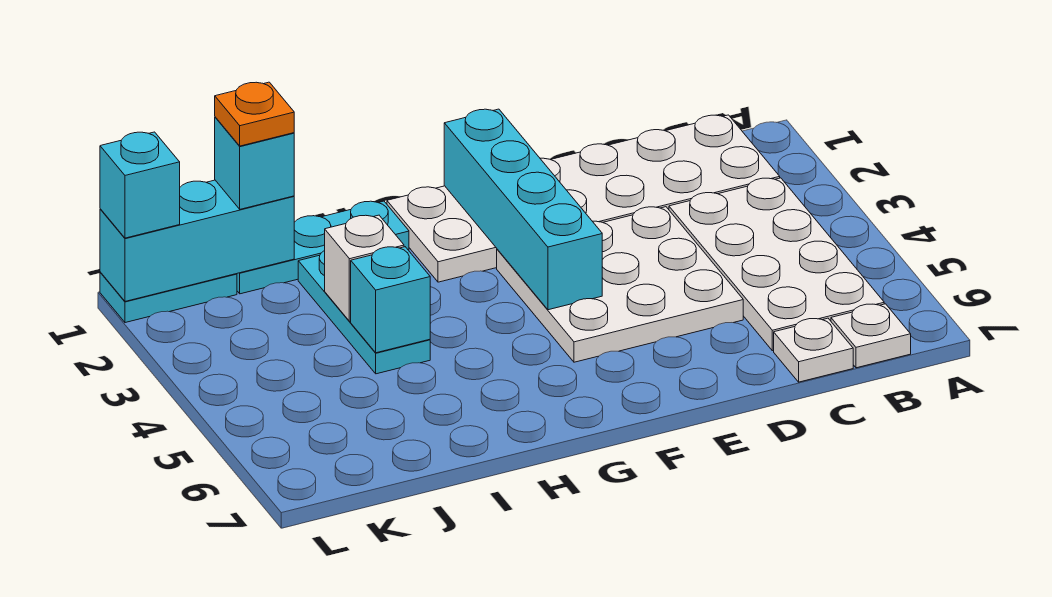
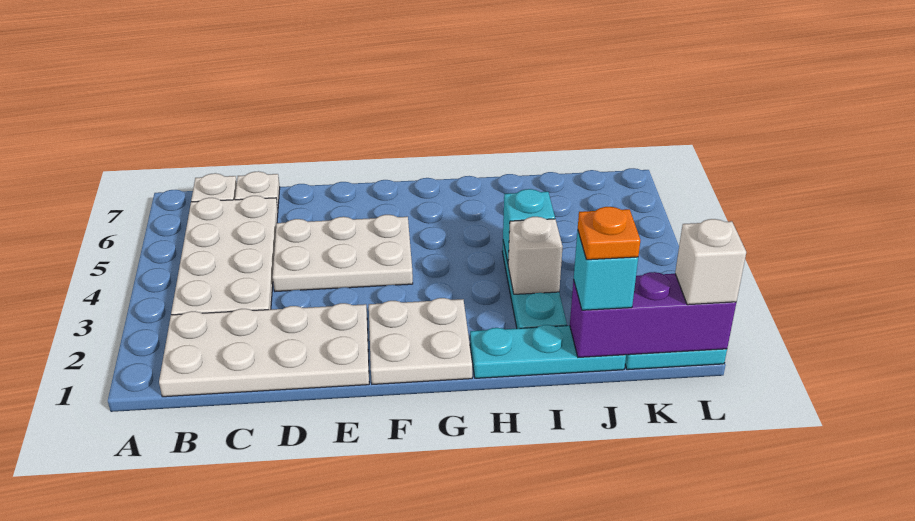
white plate D3:F5 level 1 -> white plate D4:F5 level 1
cyan brick F1:F4 level 2 -> none
cyan brick J1:L1 level 2 -> purple brick J1:L1 level 2
cyan brick L1 level 3 -> white brick L1 level 3

